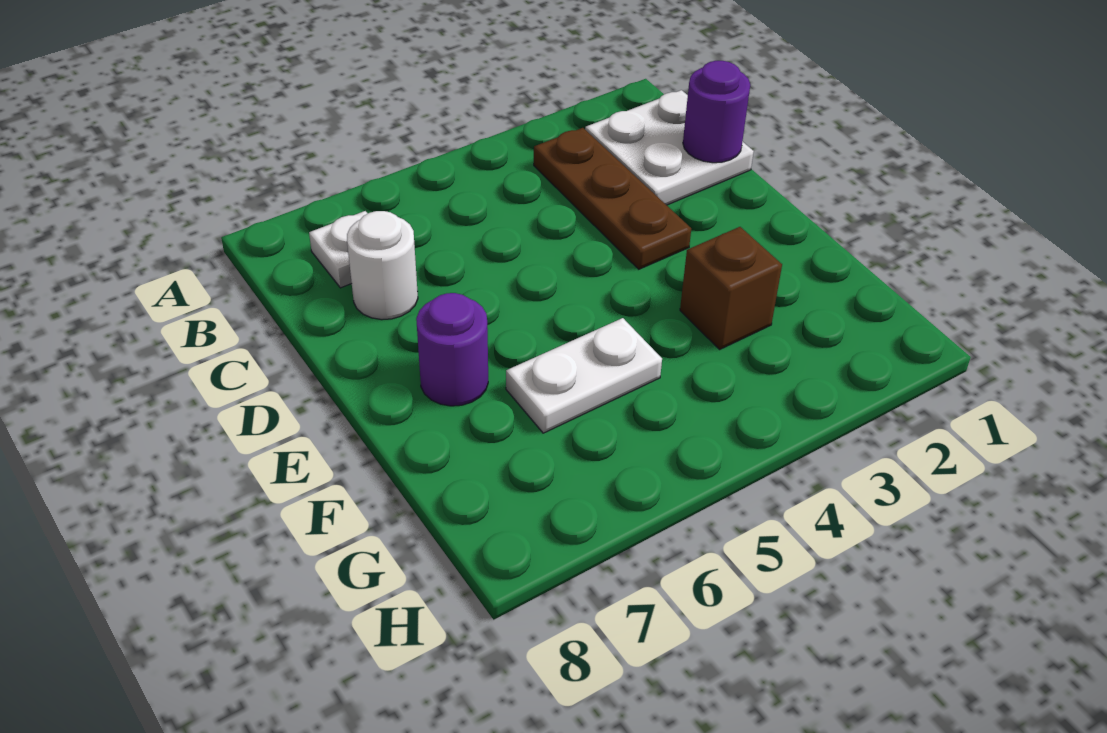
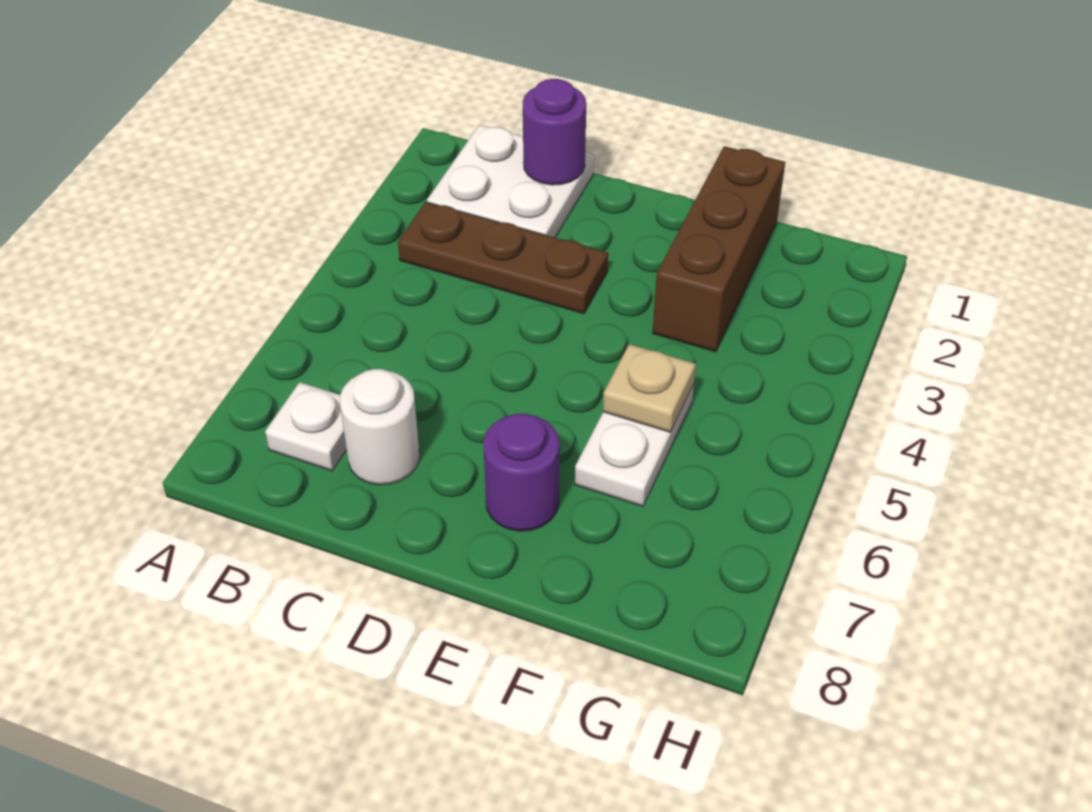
brown brick F3 level 1 -> brown brick F1:F3 level 1
none -> tan plate F5 level 2

